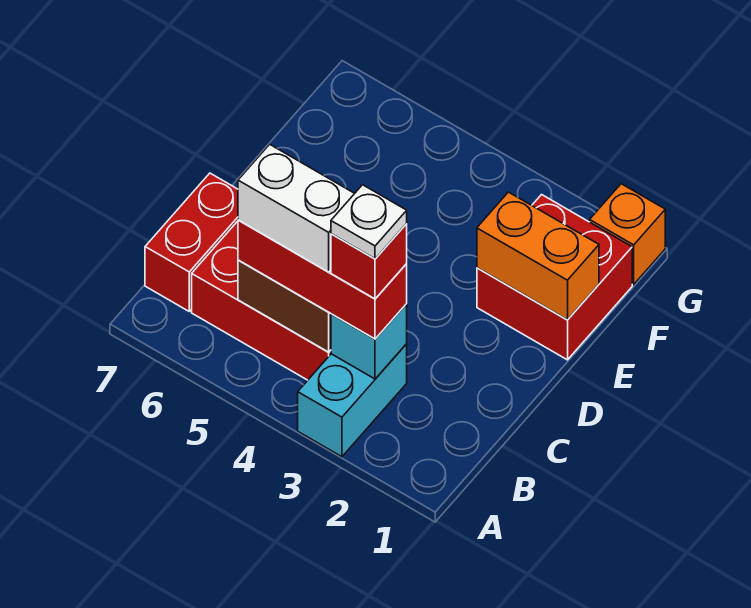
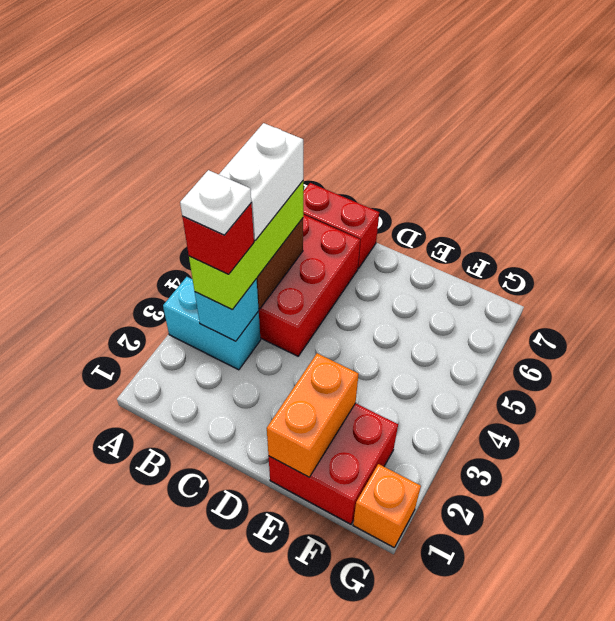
red brick B3:B5 level 3 -> lime brick B3:B5 level 3

